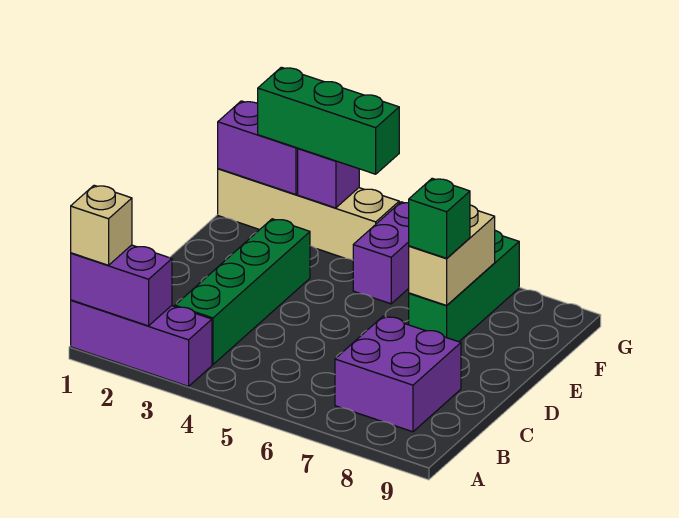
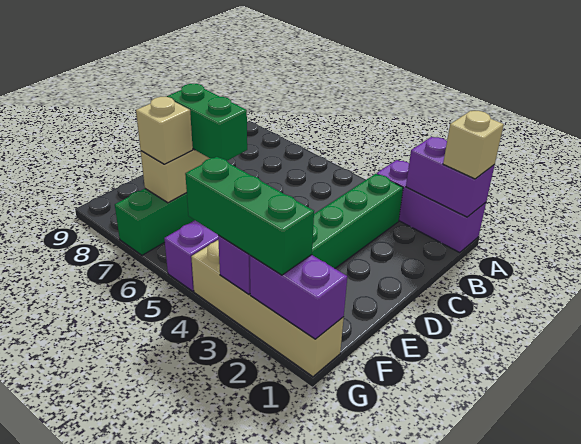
purple brick B7:C8 level 1 -> none
green brick E7 level 3 -> green brick E6:E7 level 3
none -> tan brick F7 level 3

